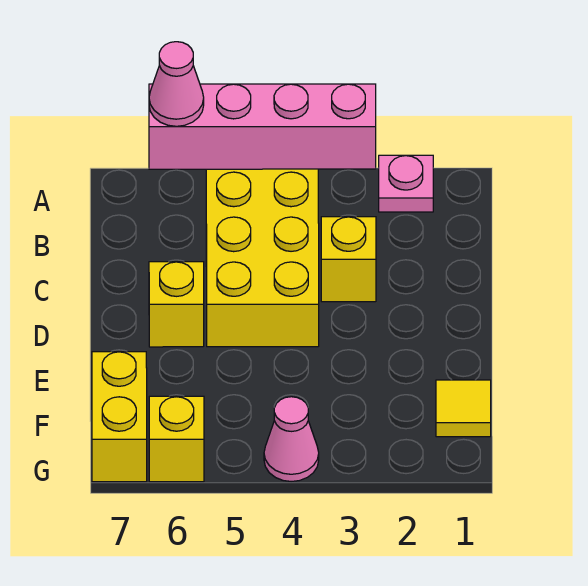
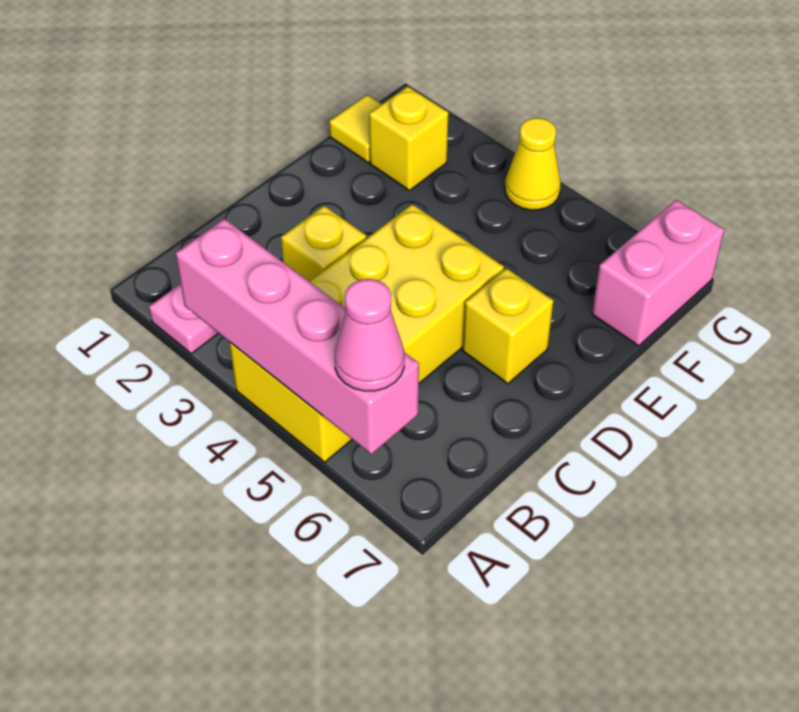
yellow brick F7:G7 level 1 -> pink brick F7:G7 level 1
pink cone G4 level 1 -> yellow cone G4 level 1
yellow brick G6 level 1 -> yellow brick F2 level 1

